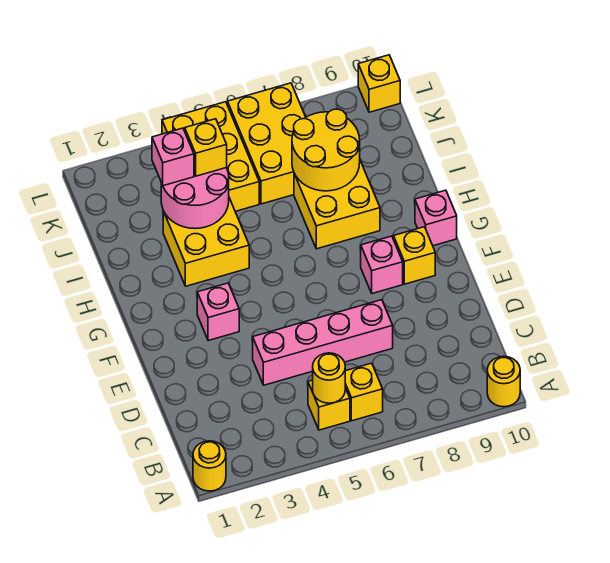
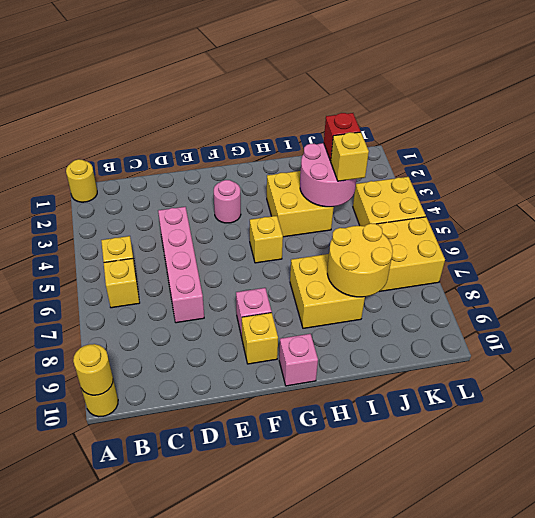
yellow round brick B5 level 2 -> yellow round brick A10 level 2
pink brick F3 level 1 -> pink round brick F3 level 1
pink brick J3 level 3 -> red brick J3 level 3
yellow brick J4:L5 level 1 -> yellow brick K4:L5 level 1
yellow brick L10 level 1 -> yellow brick G5 level 1

